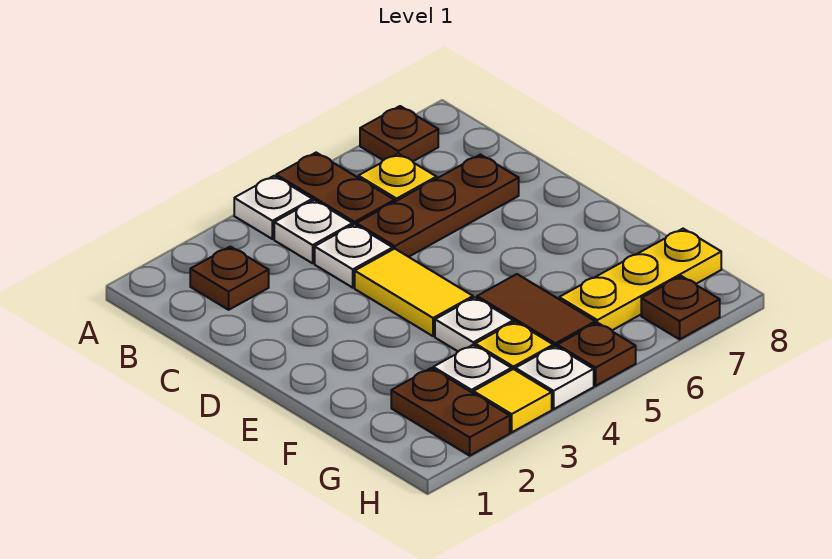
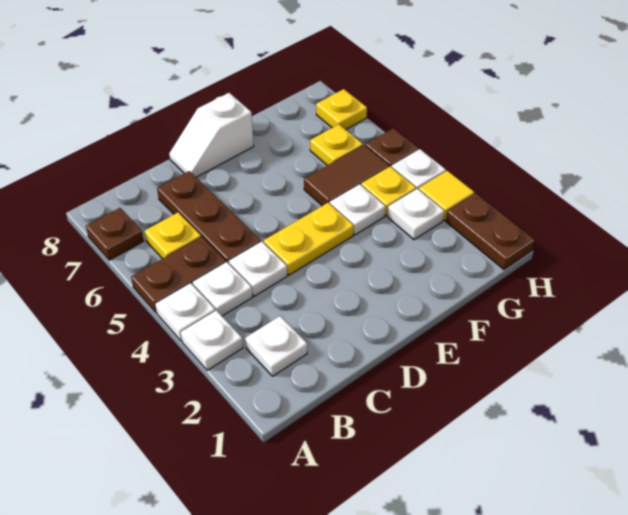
none -> white plate A3 level 1
brown plate B2 level 1 -> white plate B2 level 1
yellow tile D4:E4 level 1 -> yellow plate D4:E4 level 1
none -> white slope D8:E8 level 1 top E
brown plate G2:H2 level 1 -> brown plate H1:H2 level 1
yellow plate G6:G8 level 1 -> yellow plate G6 level 1
brown plate H7 level 1 -> yellow plate H7 level 1

